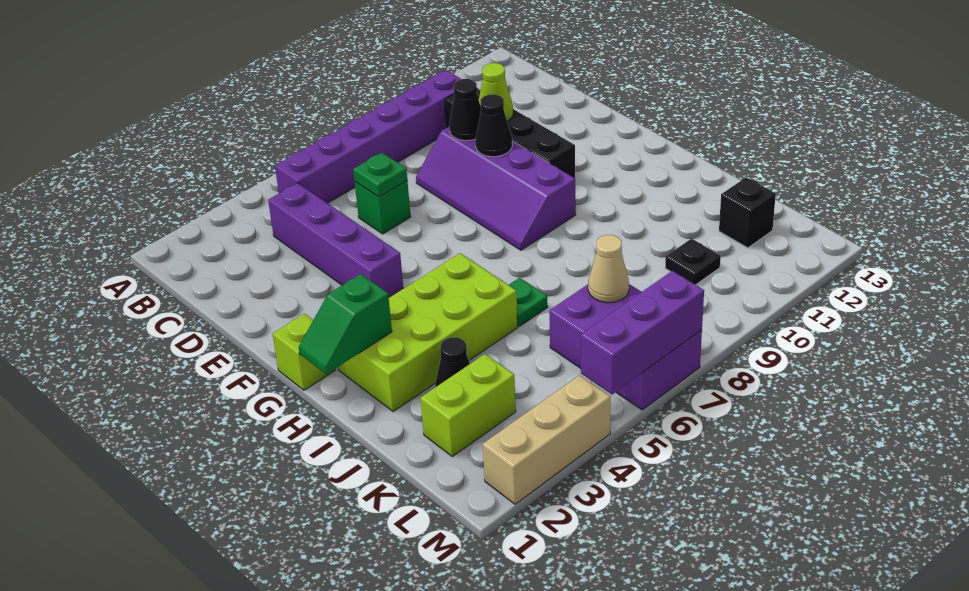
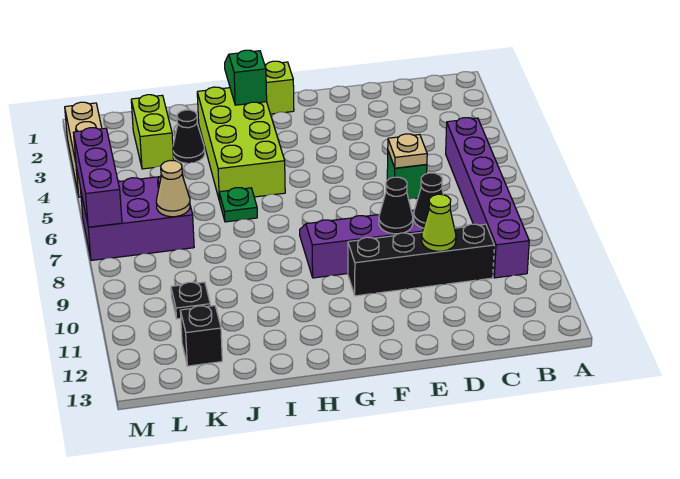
purple brick C4:F4 level 1 -> none
green plate D6 level 2 -> tan plate D6 level 2

